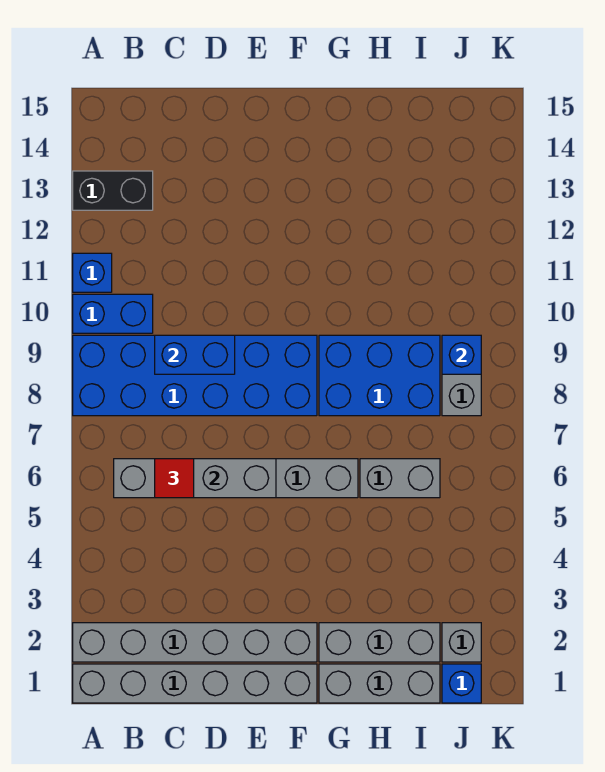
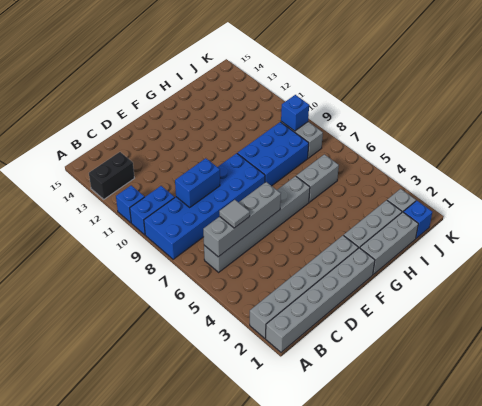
red tile C6 level 3 -> grey tile C6 level 3

